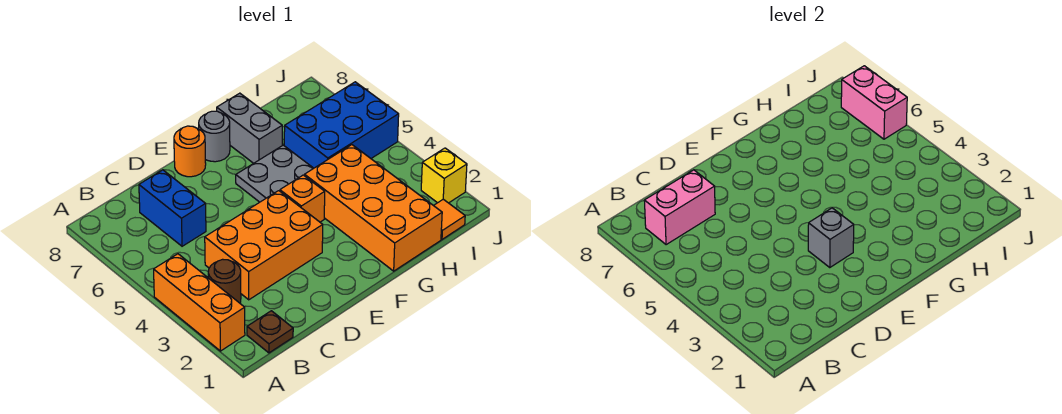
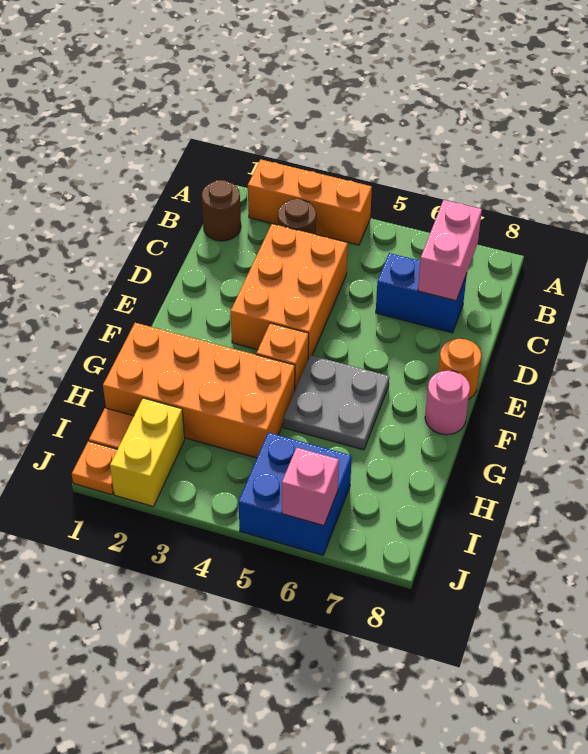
brown plate B1 level 1 -> brown round brick B1 level 1
grey brick E3 level 2 -> none
grey round brick F8 level 1 -> pink round brick F8 level 1
grey brick G7:G8 level 1 -> none
blue brick H5:J6 level 1 -> blue brick I5:J6 level 1
none -> orange plate J1 level 1
yellow brick J2 level 1 -> yellow brick I2:J2 level 1
pink brick J6:J7 level 2 -> pink brick J6 level 2

